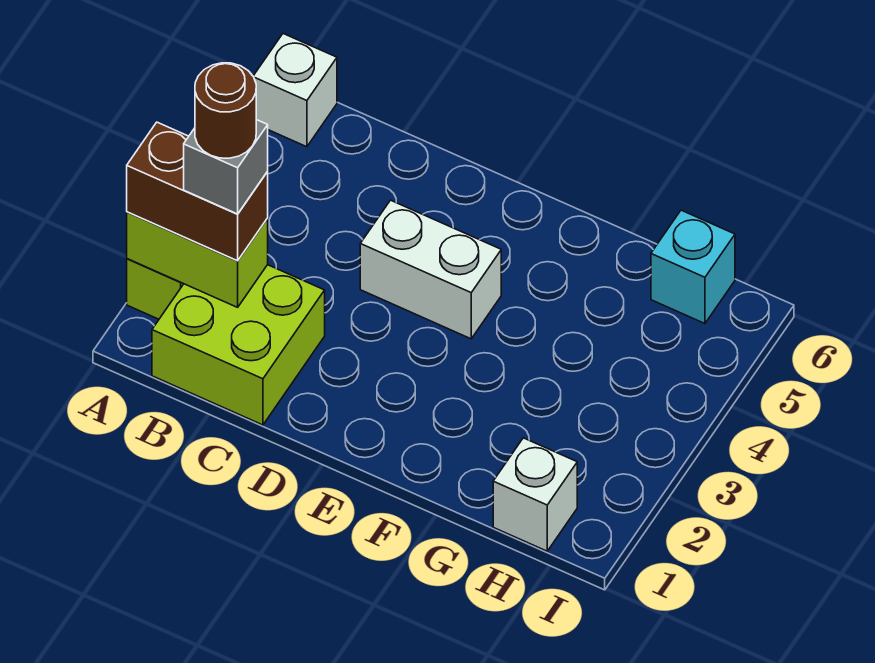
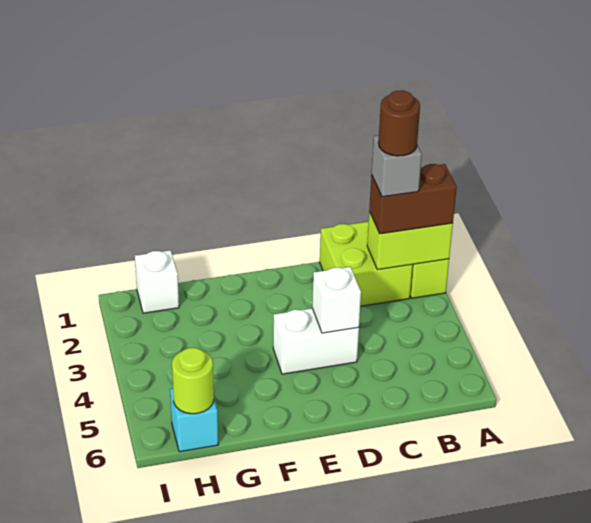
white brick A6 level 1 -> white brick D4 level 2
none -> lime round brick H6 level 2

